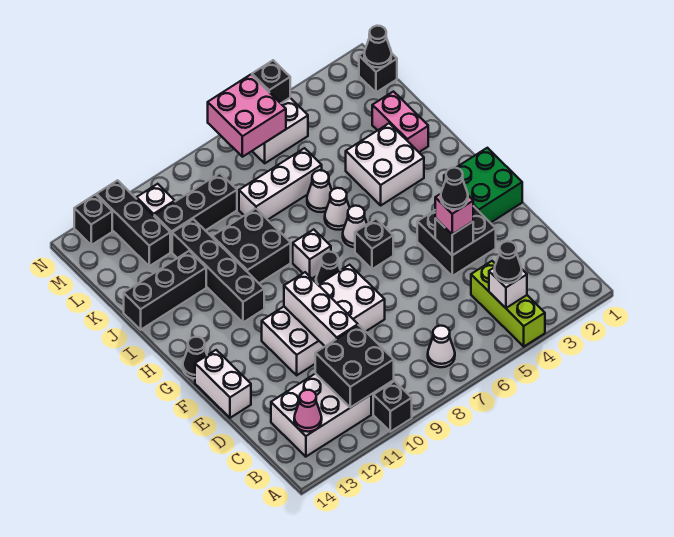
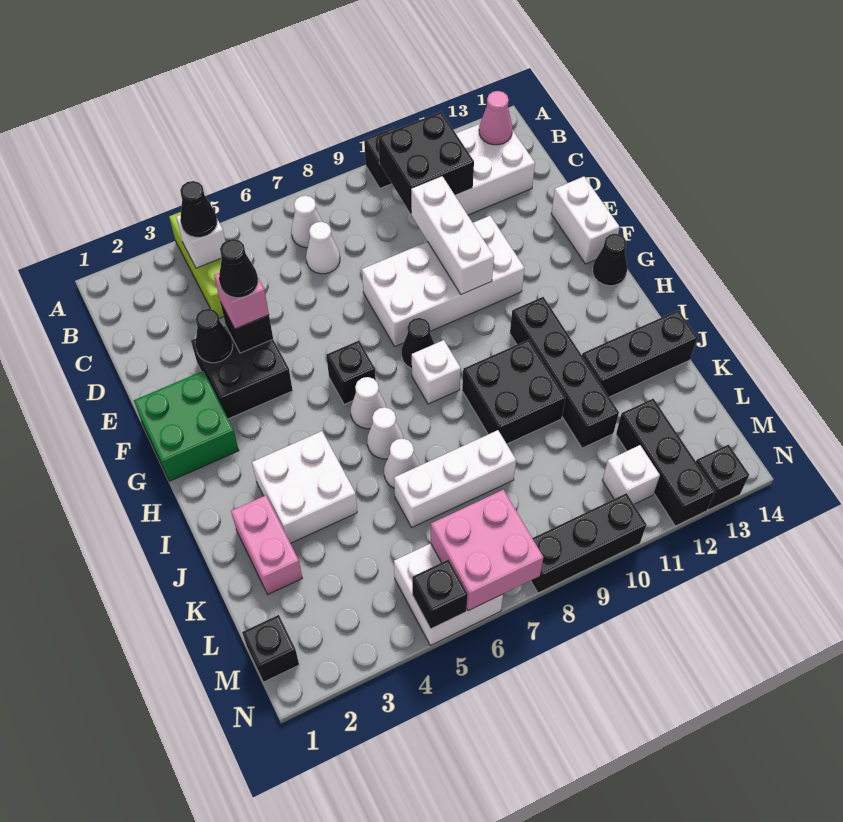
none -> white cone C7 level 1
black brick L9:L11 level 1 -> black brick N8:N10 level 1
black cone M1 level 2 -> black cone E3 level 2

